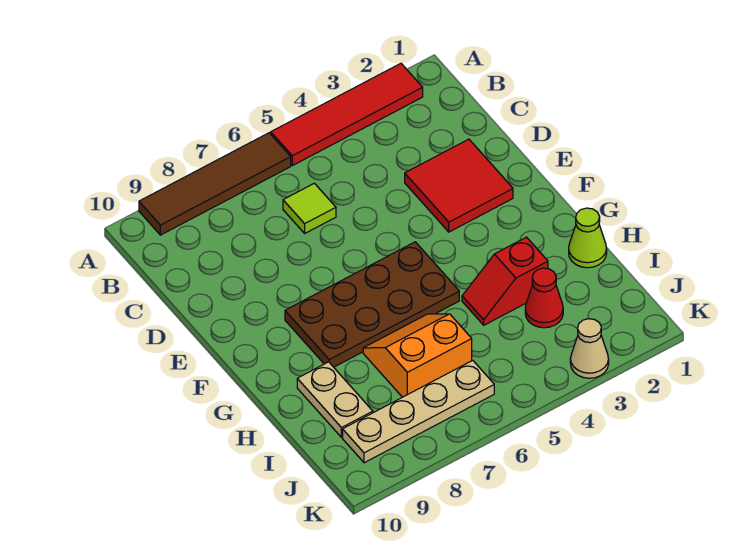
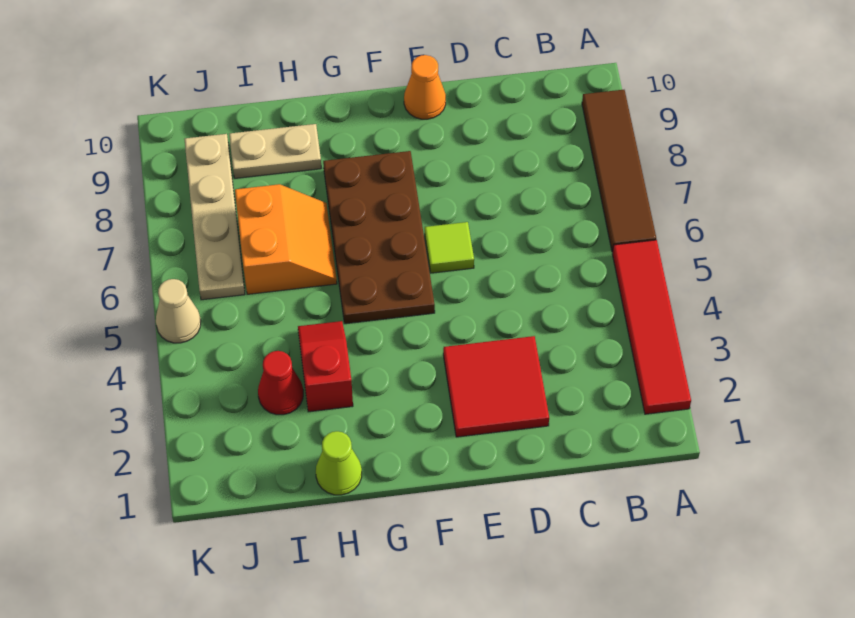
lime tile C6 level 1 -> lime tile E6 level 1
none -> orange cone E10 level 1
tan cone K3 level 1 -> tan cone K5 level 1

